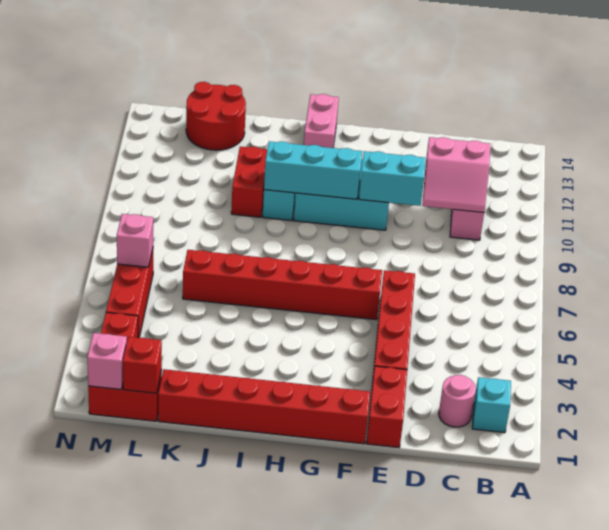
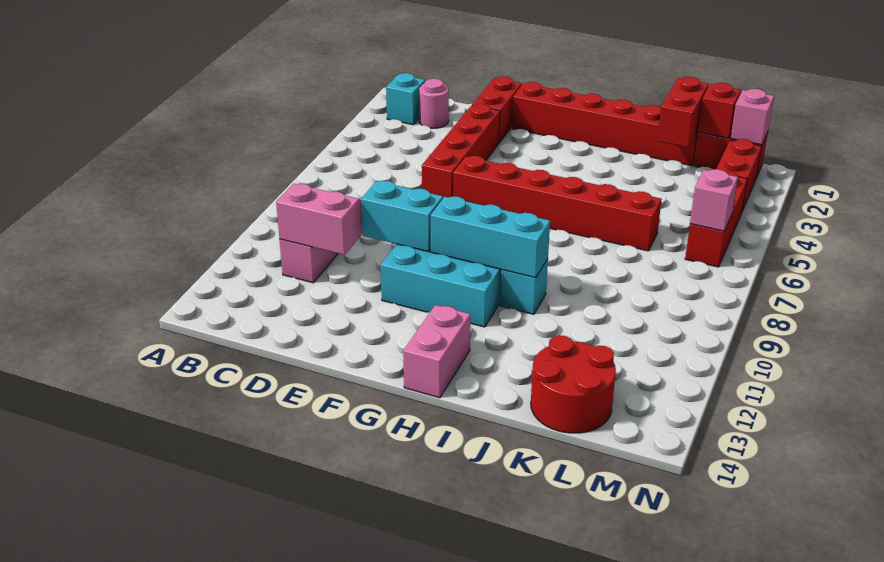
red brick J10:J11 level 1 -> red brick K1:K2 level 2

